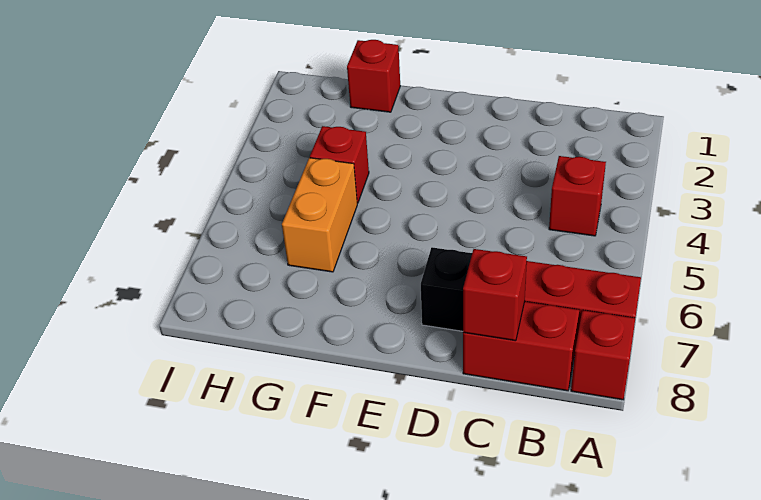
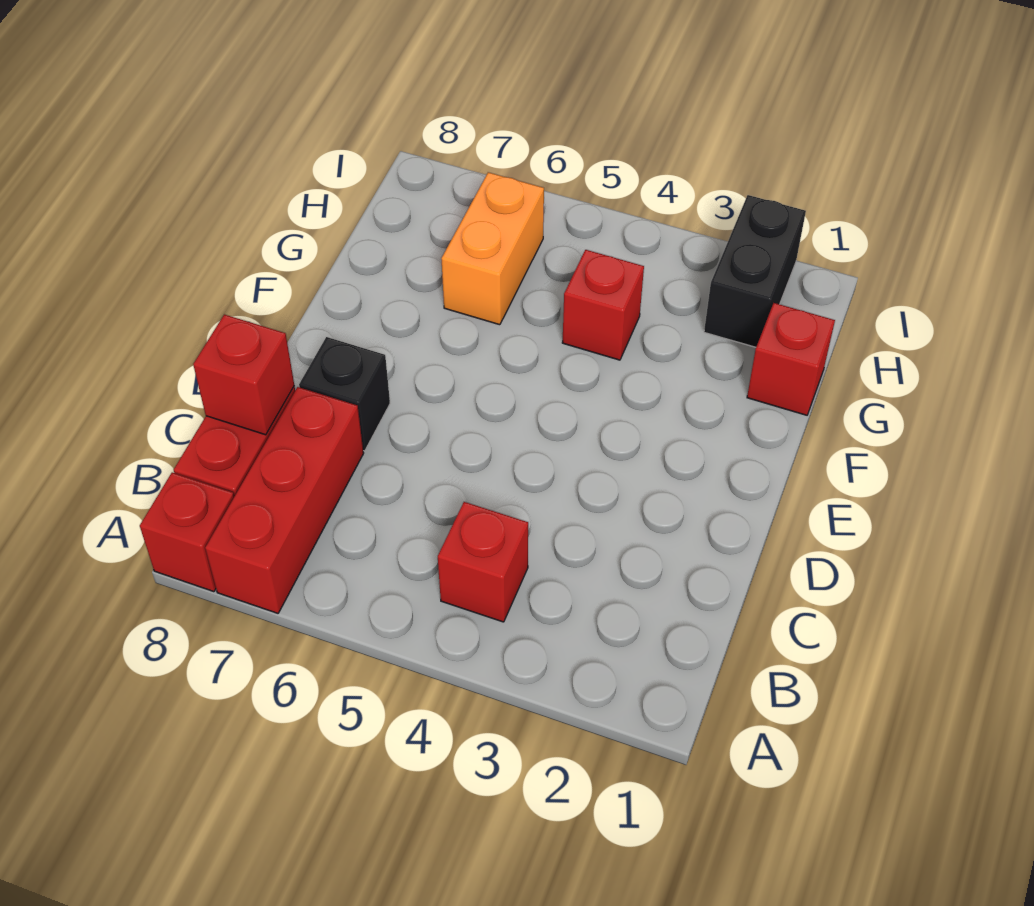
orange brick G5:G6 level 1 -> orange brick G6:H6 level 1
none -> black brick H2:I2 level 1

